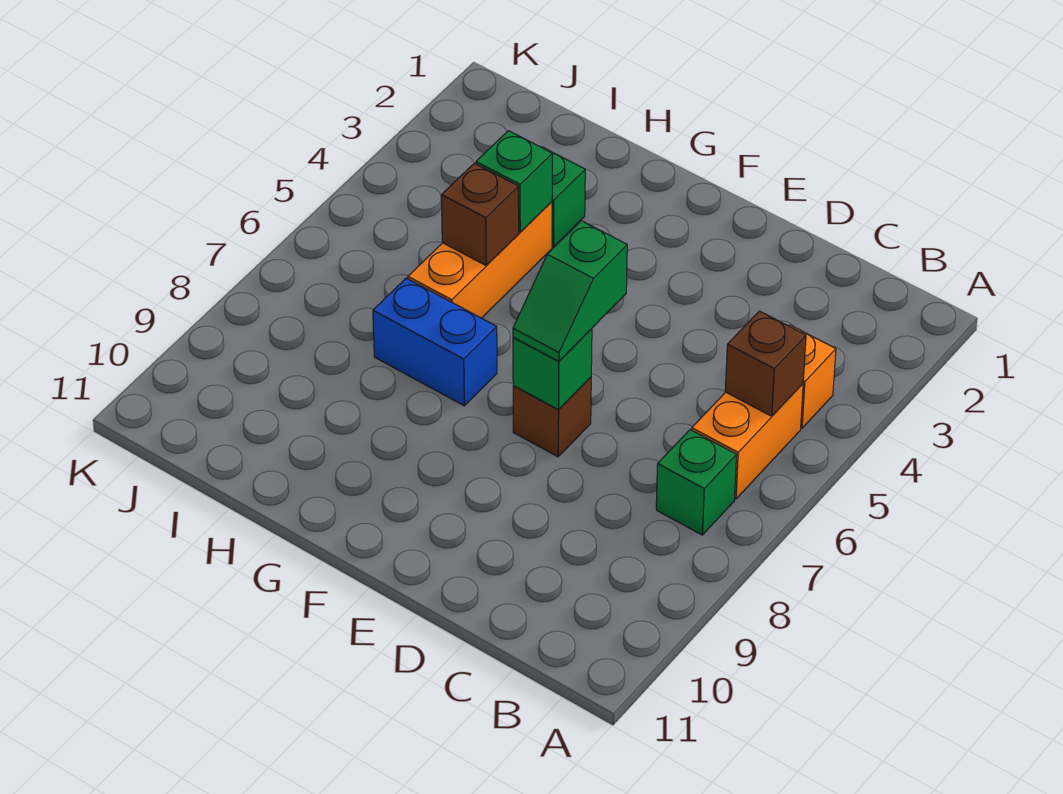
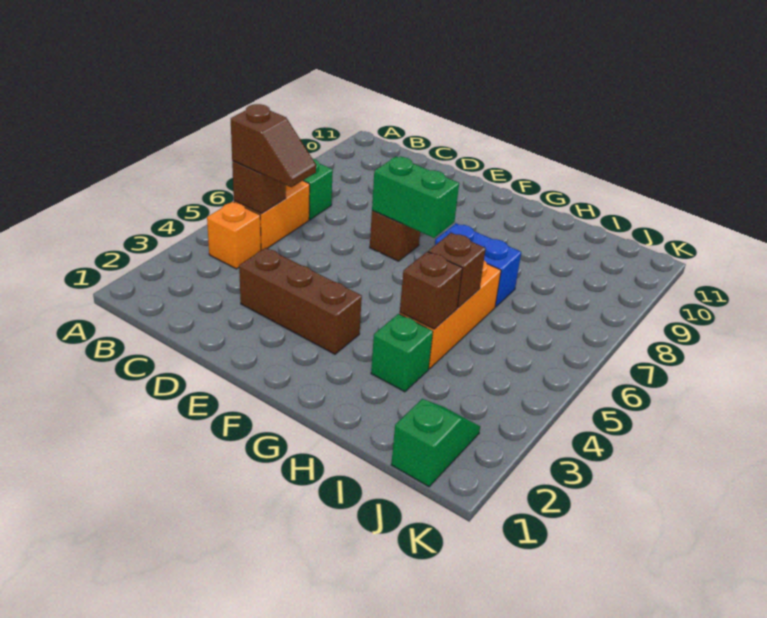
none -> brown slope B5:C5 level 3 top B
none -> brown brick D3:F3 level 1
green slope E6:E7 level 3 top 6 -> green slope J1:J2 level 1 top 1
green brick E7 level 2 -> green brick E7:F7 level 2
green brick H4 level 2 -> brown brick H4 level 2

